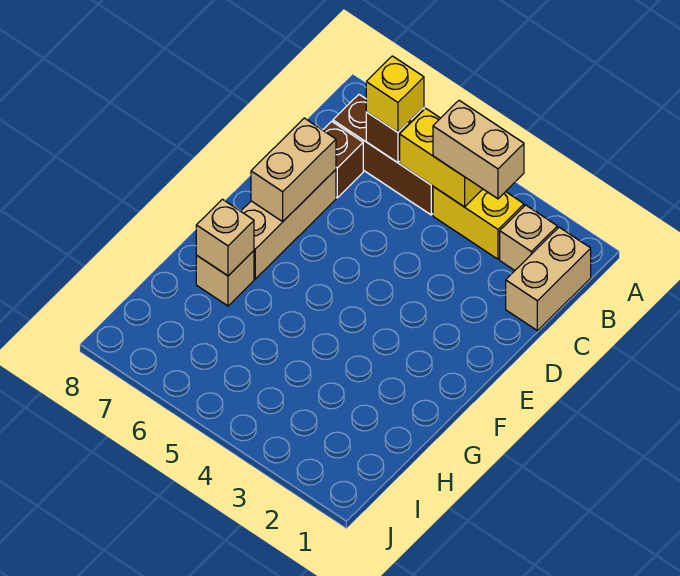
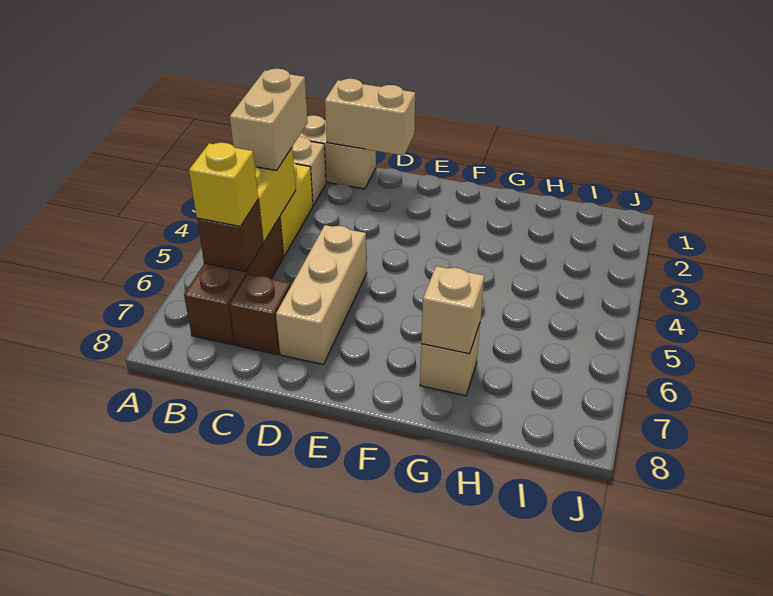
tan brick D7:F7 level 1 -> tan brick D5:D7 level 1
tan brick D7:E7 level 2 -> tan brick C1:D1 level 2

